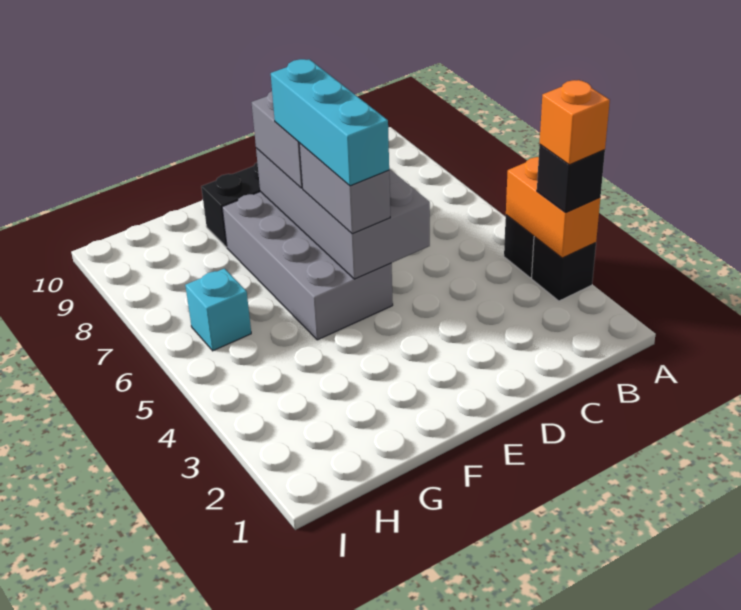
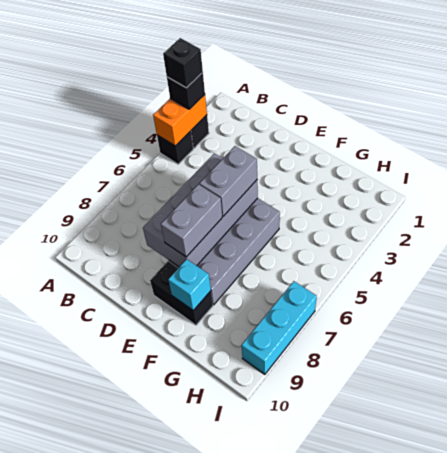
orange brick A3 level 4 -> black brick A3 level 4
cyan brick E5:E7 level 4 -> cyan brick I7:I9 level 1
cyan brick H6 level 1 -> cyan brick F9 level 2

